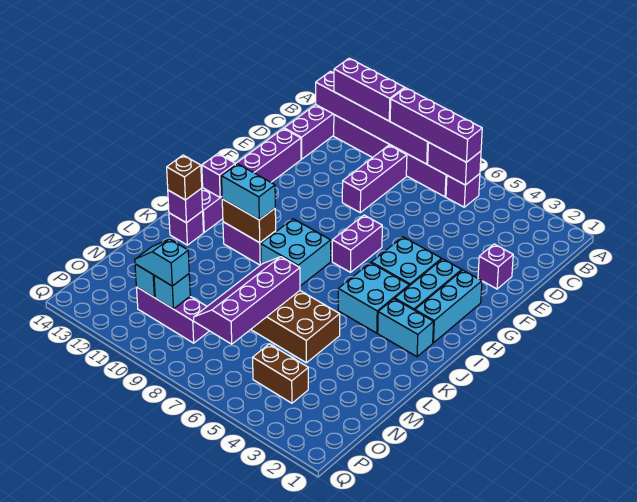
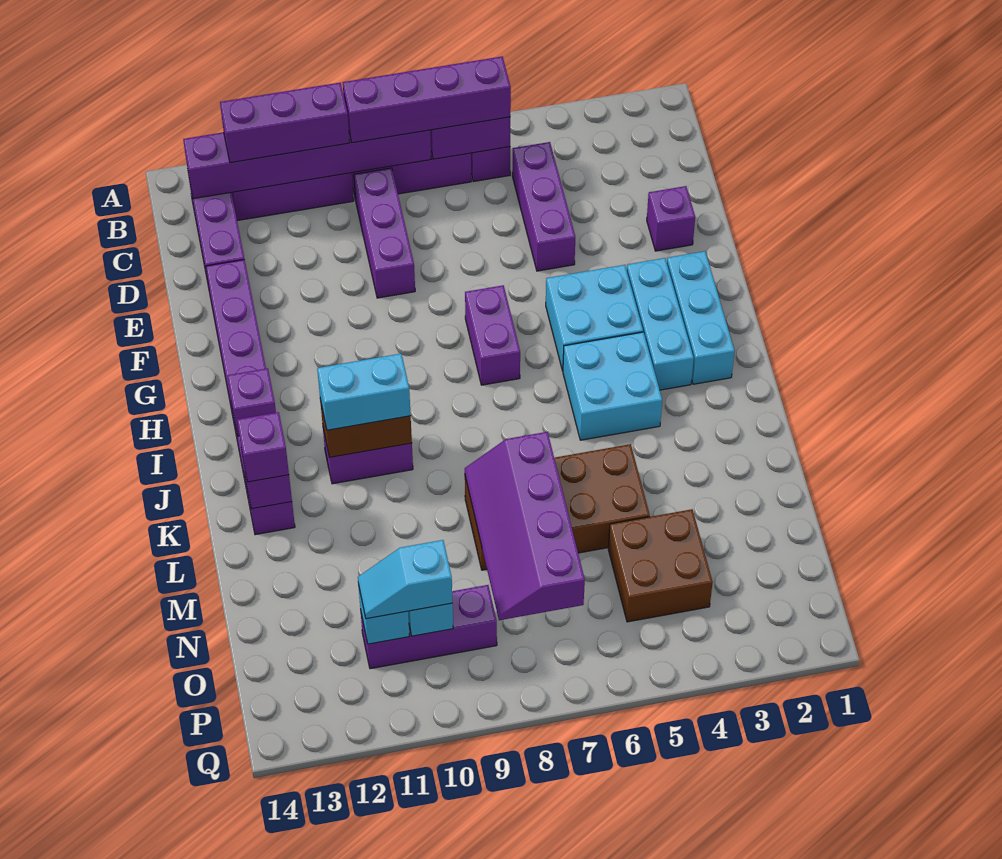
none -> purple brick C5:E5 level 1
cyan brick I8:J9 level 1 -> none
cyan brick J2:J3 level 1 -> none
brown brick K13 level 3 -> purple brick K13 level 3
brown brick O4:O5 level 1 -> brown brick N4:O5 level 1

